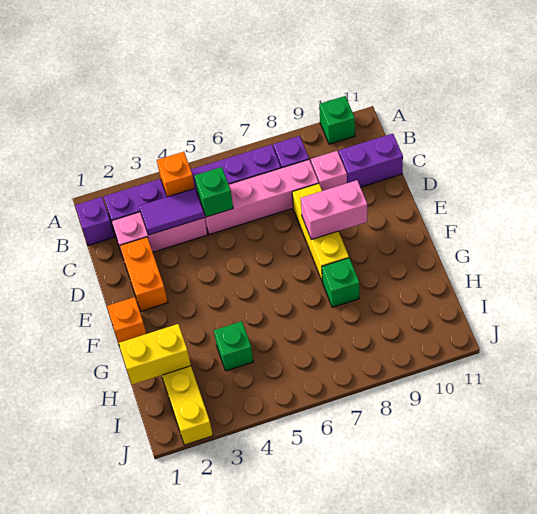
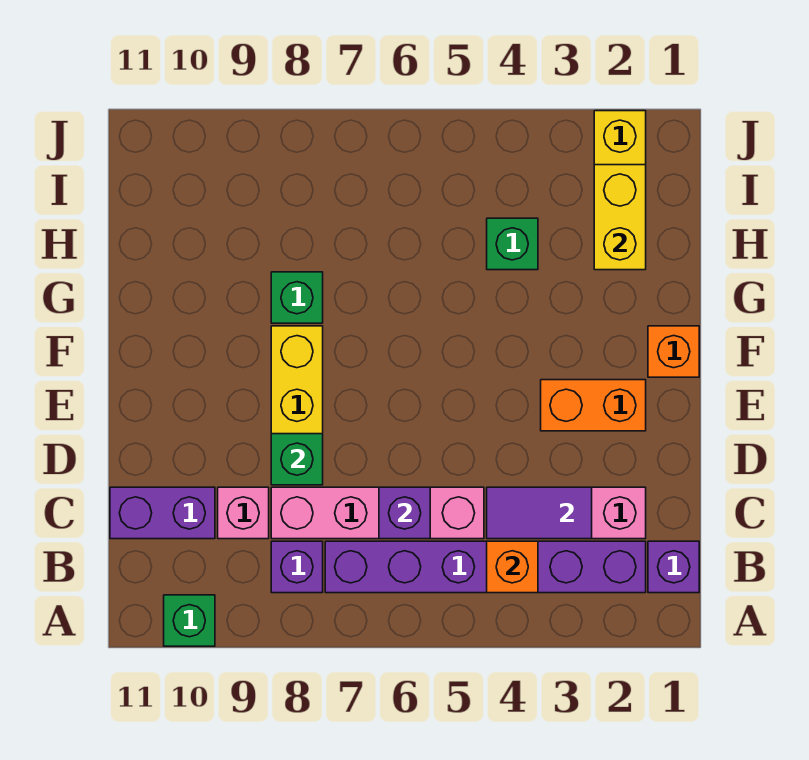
green brick C5 level 2 -> green brick D8 level 2
none -> purple brick C6 level 2
orange brick D2:E2 level 1 -> orange brick E2:E3 level 1
pink brick E8:E9 level 2 -> none
yellow brick H1:H2 level 2 -> yellow brick H2:I2 level 2

